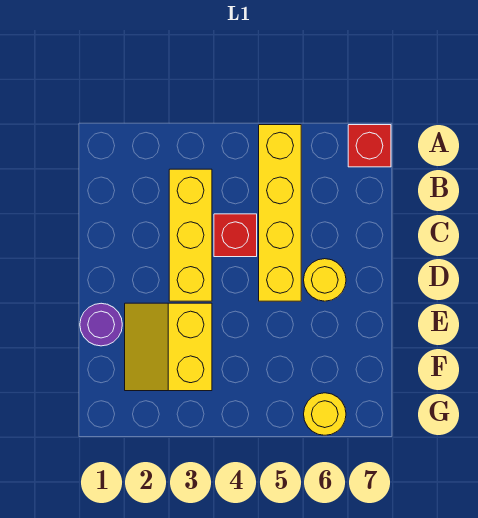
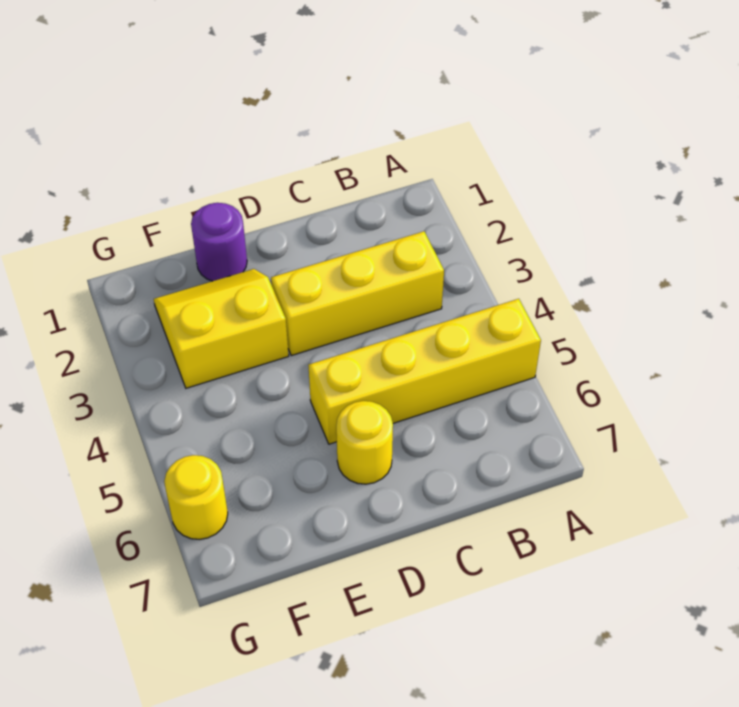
red brick A7 level 1 -> none
red brick C4 level 1 -> none

